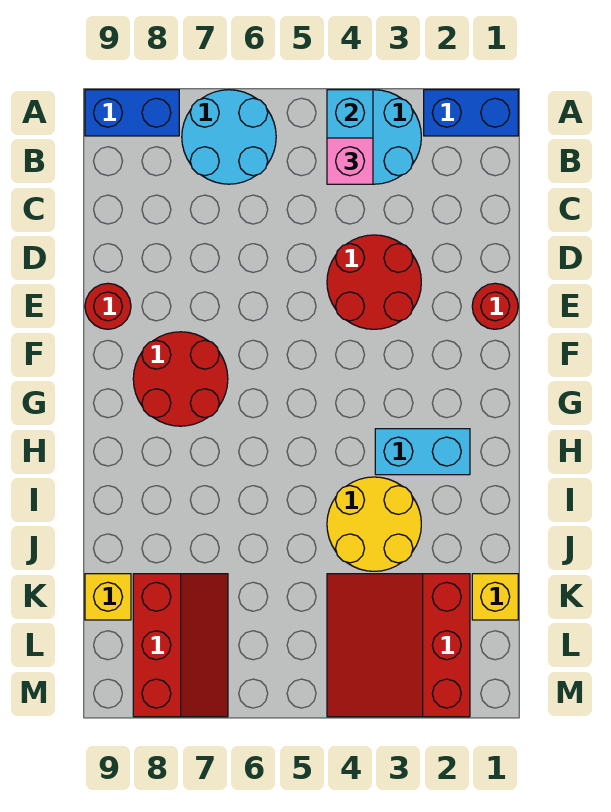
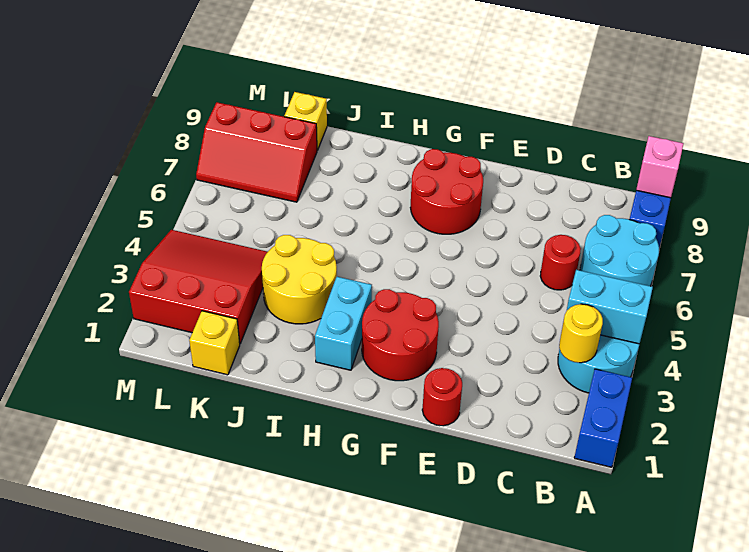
none -> yellow round brick B3 level 2
pink brick B4 level 3 -> pink brick A9 level 2
red round brick D3:E4 level 1 -> red round brick F2:G3 level 1
red round brick E9 level 1 -> red round brick C6 level 1

